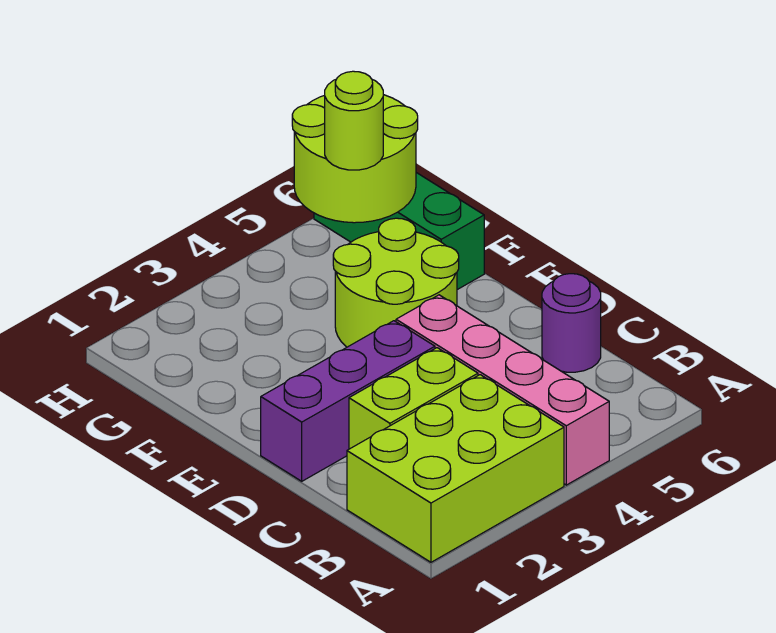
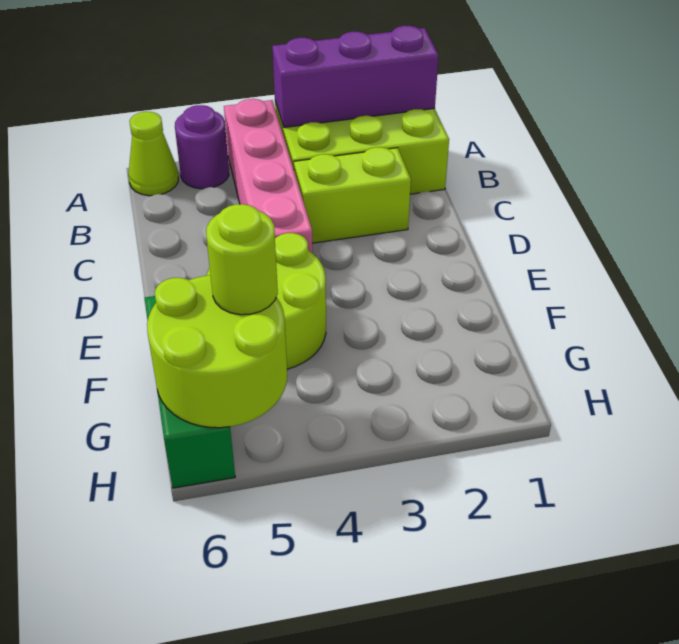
none -> lime cone A6 level 1
purple round brick C6 level 1 -> purple round brick A5 level 1
purple brick D1:D3 level 1 -> purple brick A1:A3 level 2

